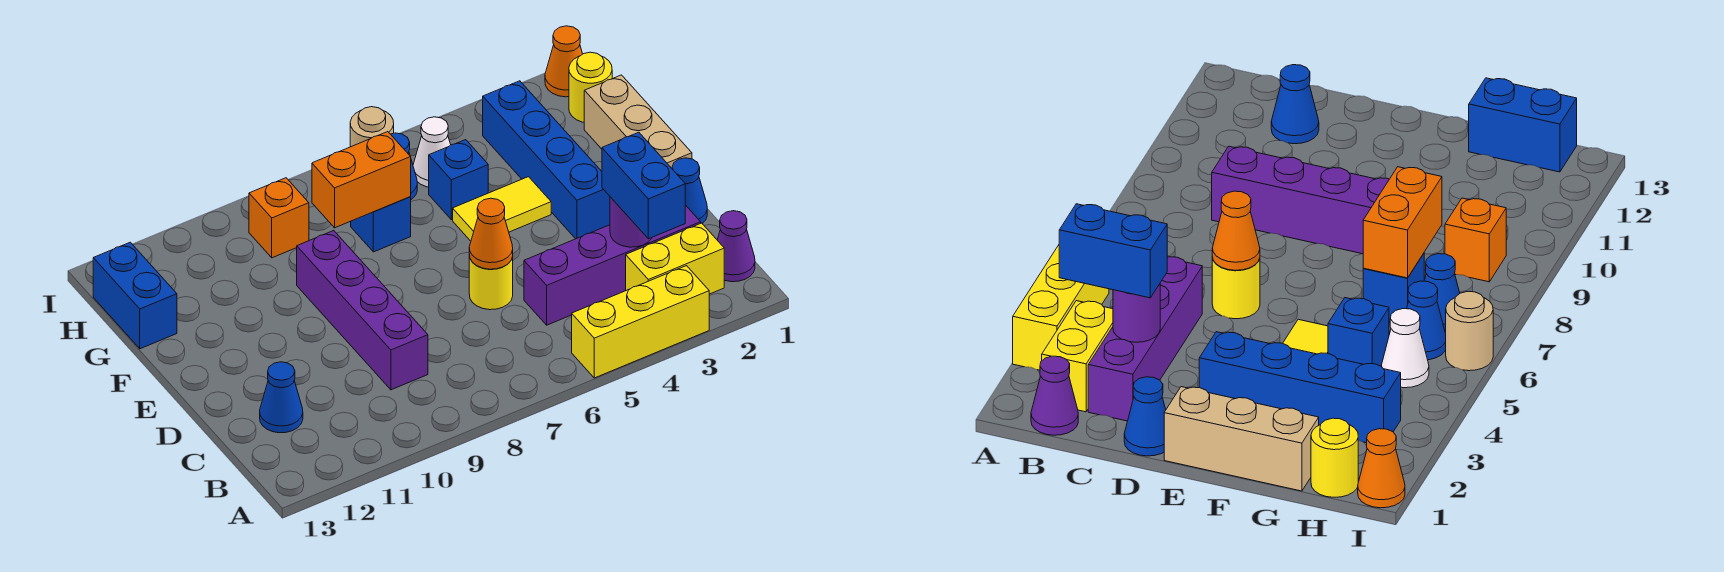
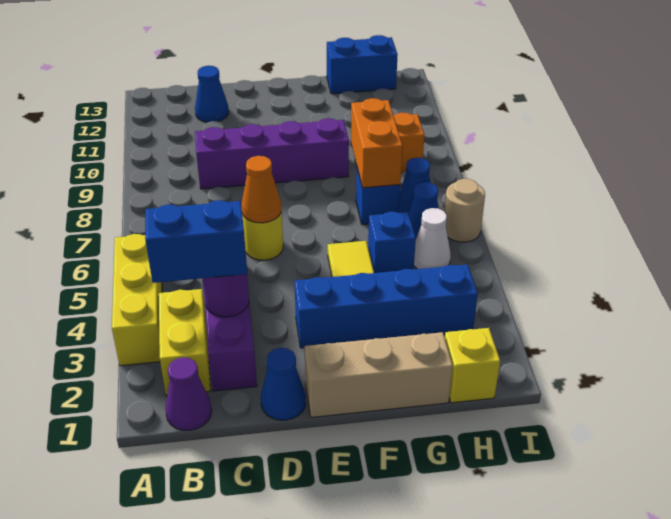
yellow round brick H1 level 1 -> yellow brick H1 level 1
orange cone I1 level 1 -> none

